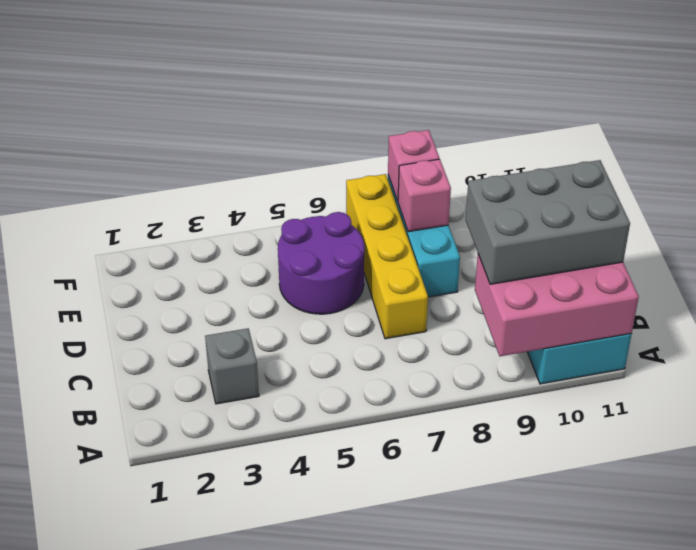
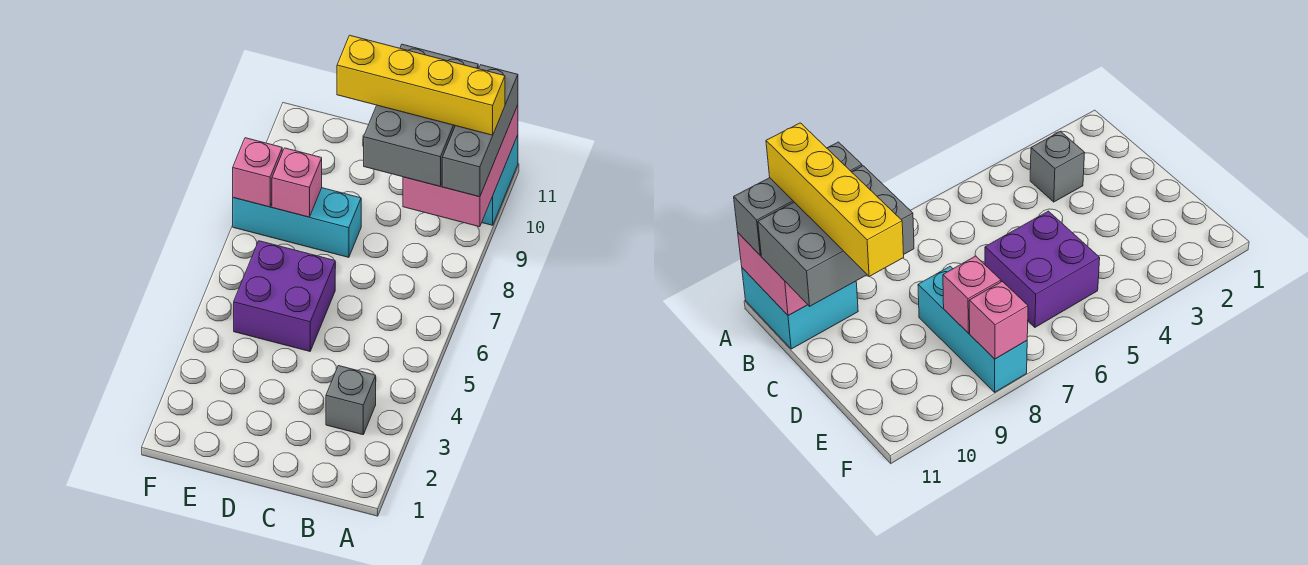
none -> grey brick A9:A11 level 3
yellow brick C7:F7 level 1 -> yellow brick A10:D10 level 4
purple round brick D5:E6 level 1 -> purple brick D5:E6 level 1

